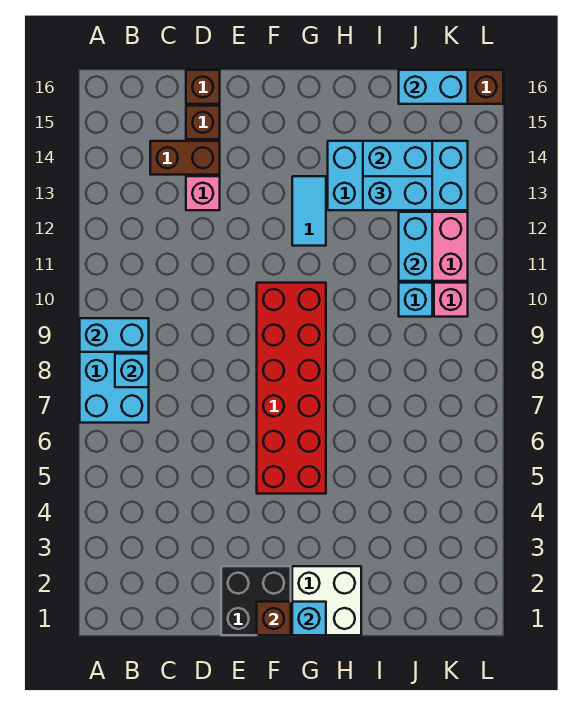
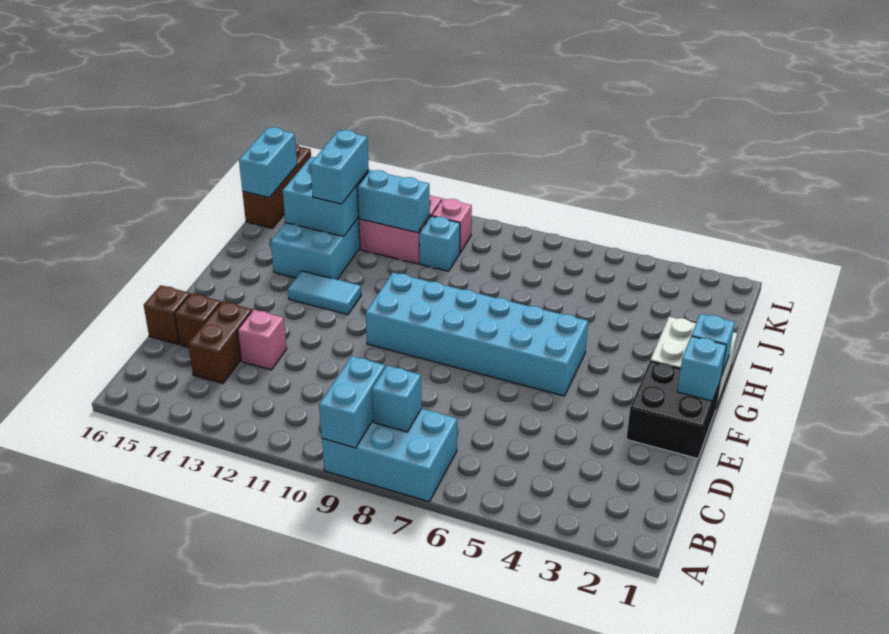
brown brick F1 level 2 -> cyan brick F1 level 2
red brick F5:G10 level 1 -> cyan brick F5:G10 level 1

